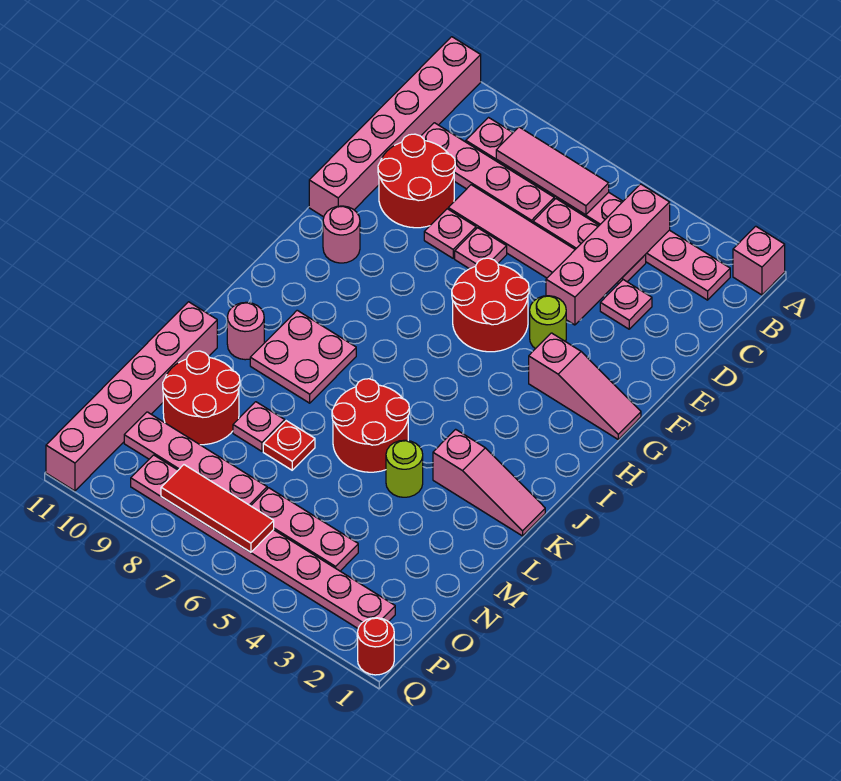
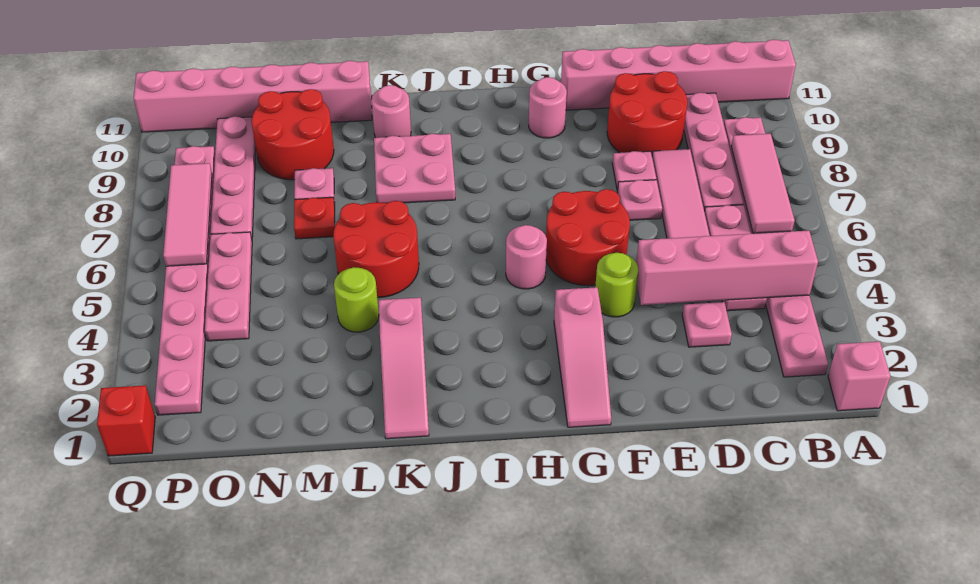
none -> pink round brick H5 level 1
red tile P6:P8 level 2 -> pink tile P6:P8 level 2
red round brick Q1 level 1 -> red brick Q1 level 1

